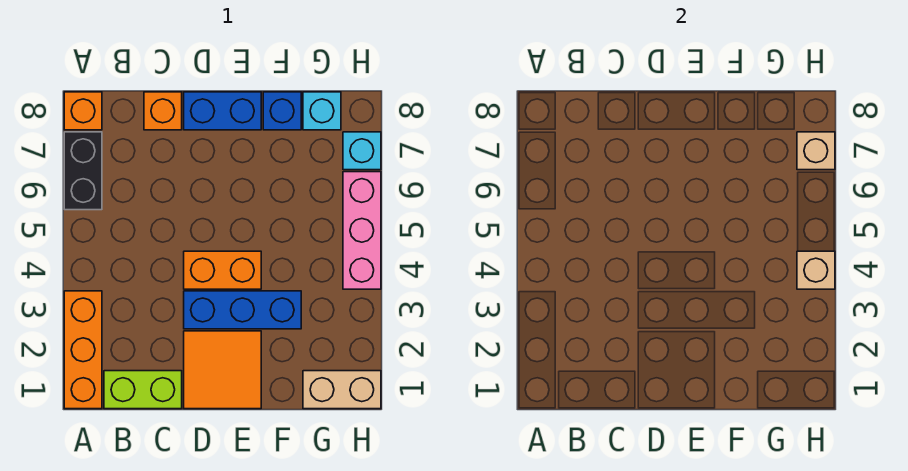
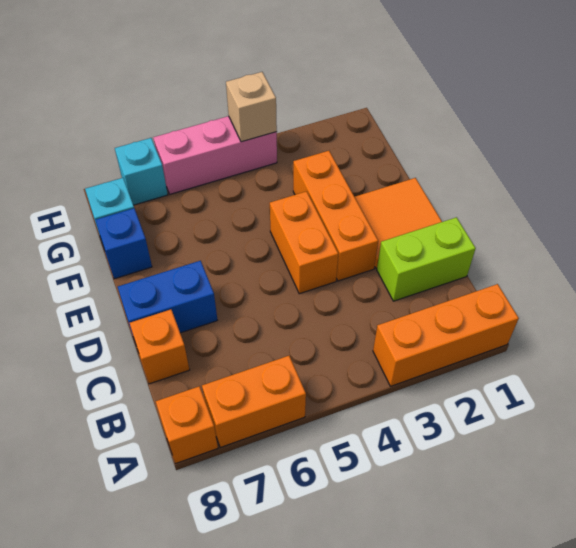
black brick A6:A7 level 1 -> orange brick A6:A7 level 1
lime brick B1:C1 level 1 -> lime brick C1:C2 level 1
blue brick D3:F3 level 1 -> orange brick D3:F3 level 1
blue brick D8:E8 level 1 -> blue brick D7:D8 level 1
tan brick G1:H1 level 1 -> none
tan brick H7 level 2 -> none

